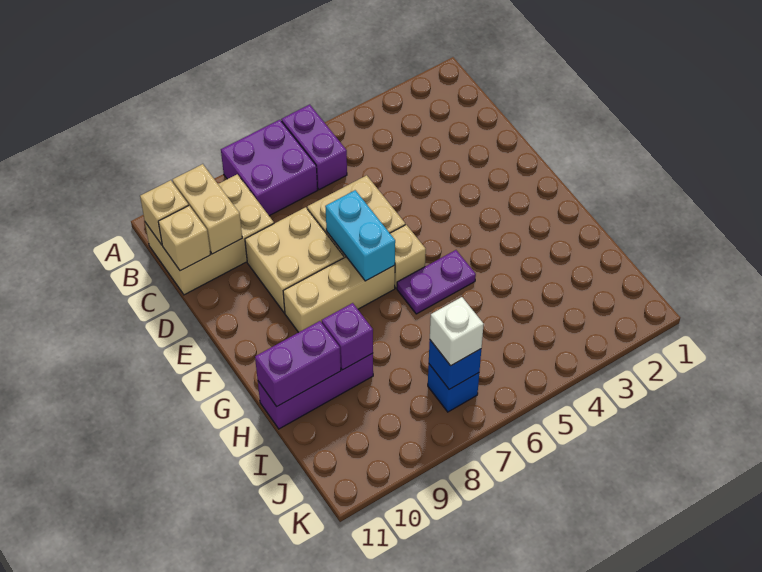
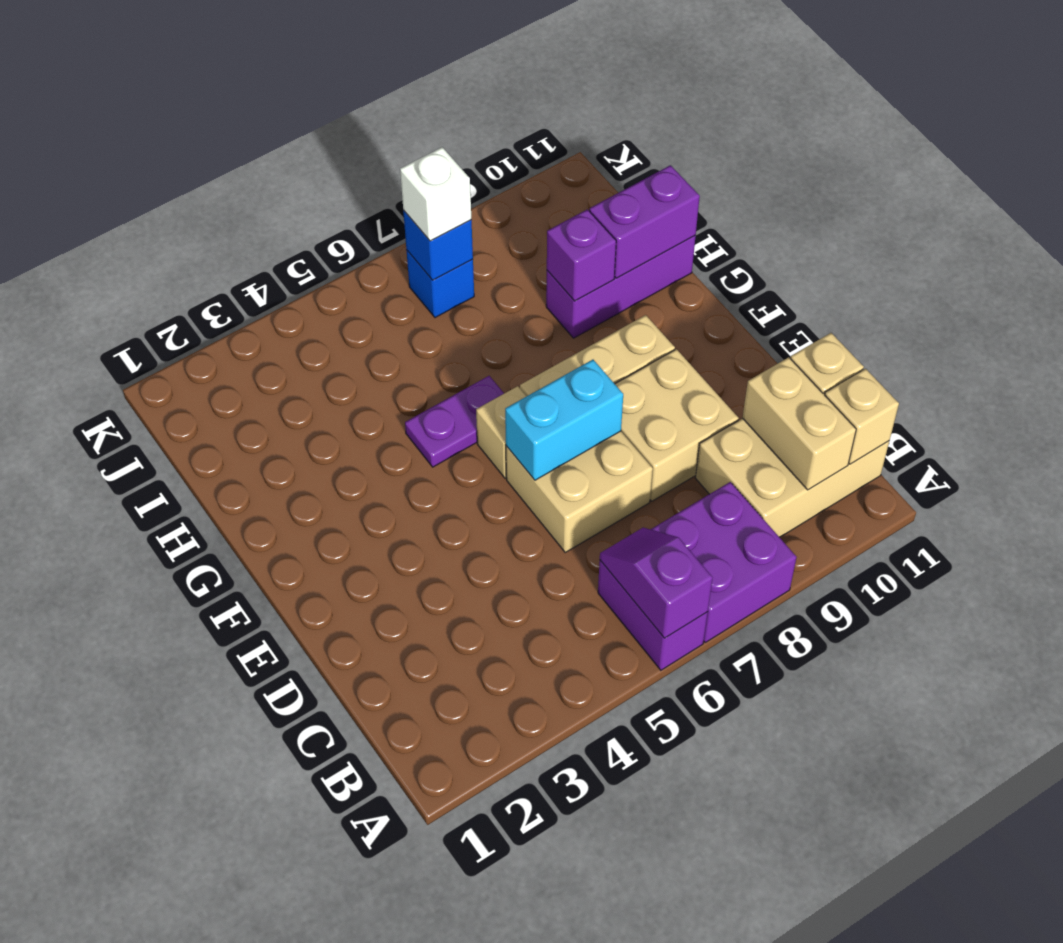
none -> purple slope A6:B6 level 2 top A
cyan brick E7:F7 level 2 -> cyan brick E6:E7 level 2

